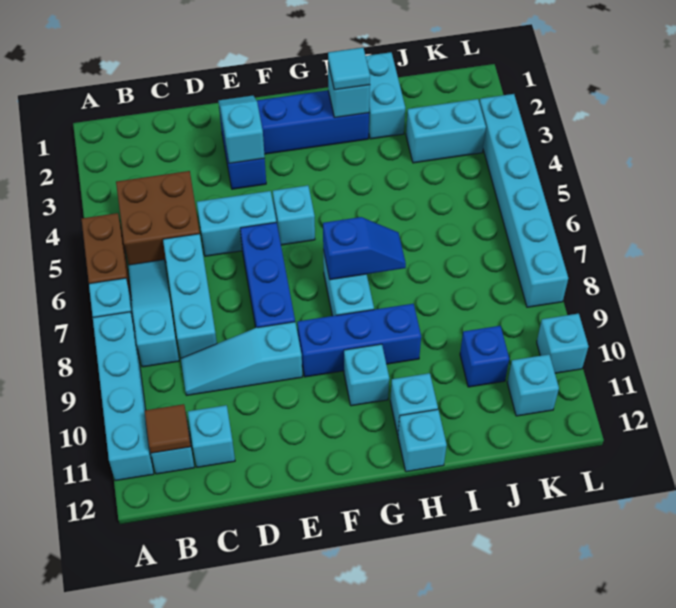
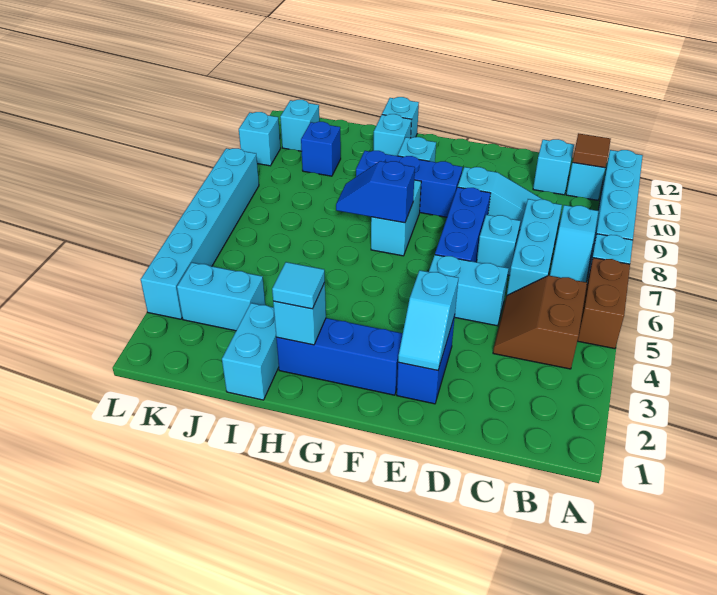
brown brick B4:C5 level 1 -> brown slope B4:C5 level 1 top B
cyan brick F5 level 1 -> cyan brick D7 level 1

